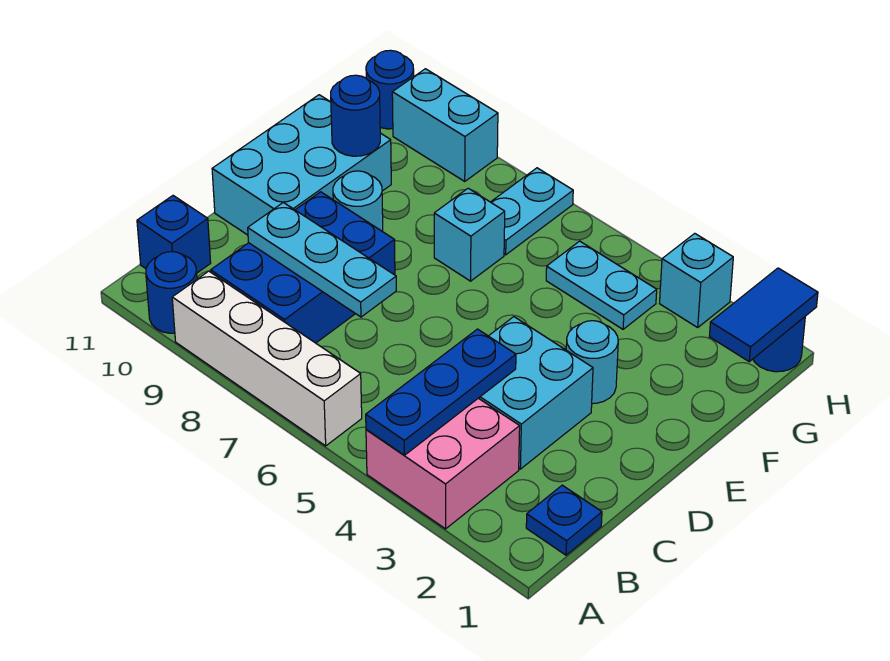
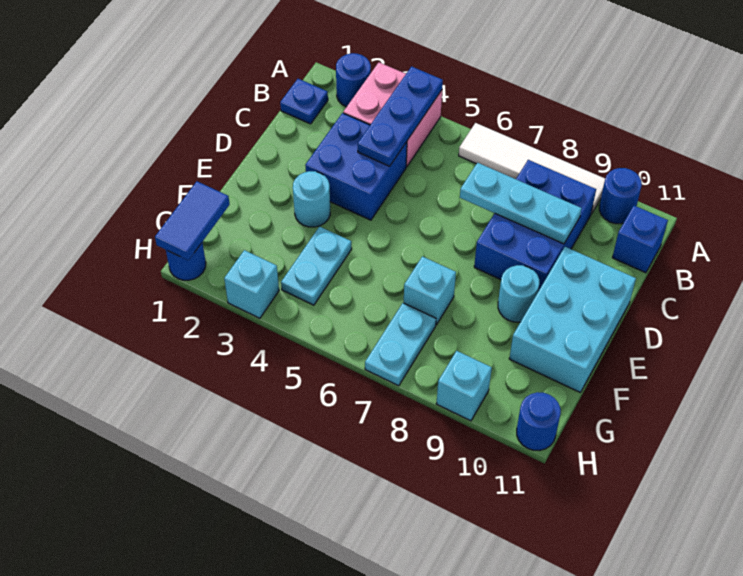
white brick A6:A9 level 1 -> white tile A6:A9 level 1
cyan brick C3:D4 level 1 -> blue brick C3:D4 level 1
blue round brick F10 level 2 -> blue round brick A2 level 1
cyan plate G4:G5 level 1 -> cyan plate F4:G4 level 1
cyan brick H9:H10 level 1 -> cyan brick H9 level 1

